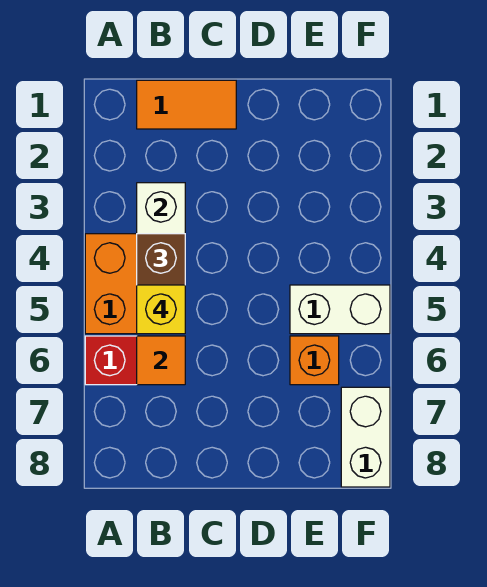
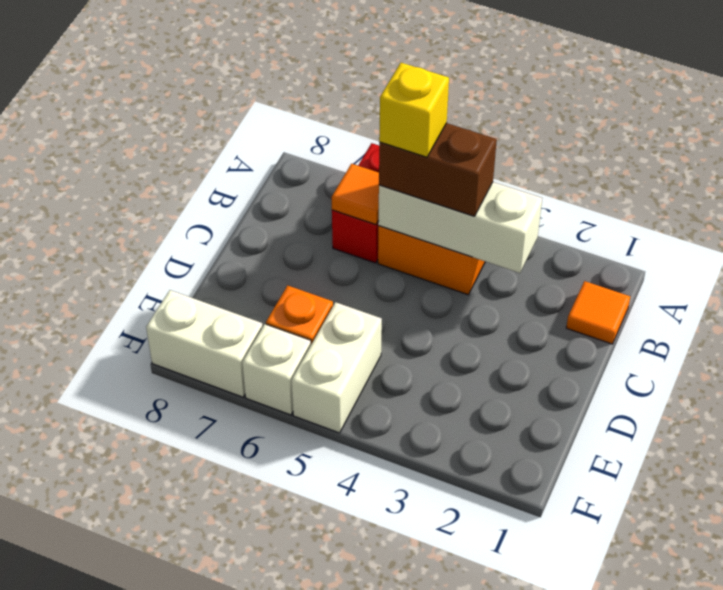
orange tile B1:C1 level 1 -> orange tile B1 level 1
none -> white brick F6 level 1

